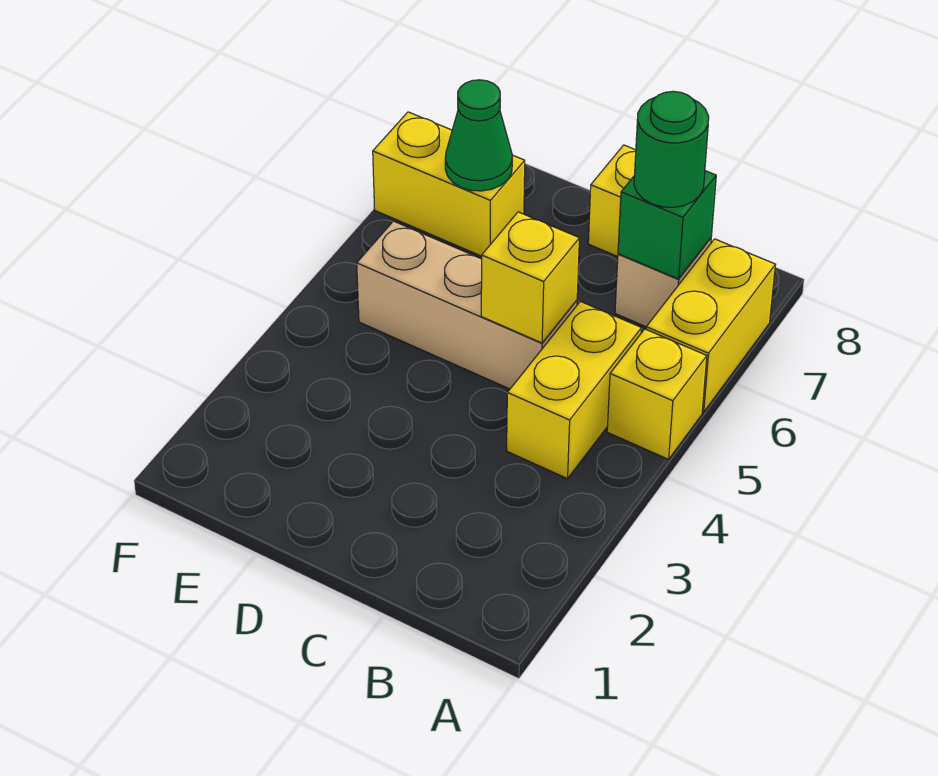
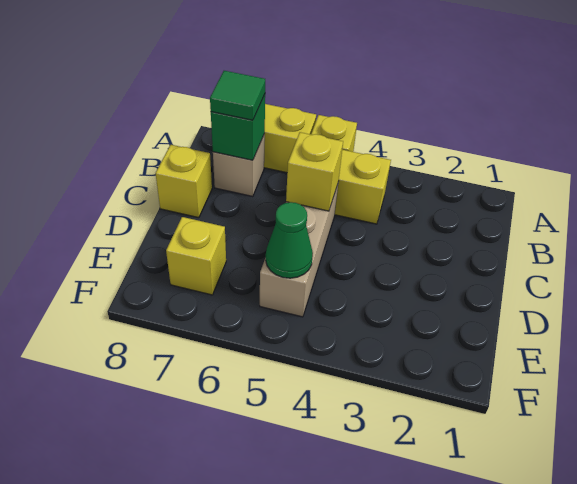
green round brick B7 level 3 -> green tile B7 level 3
yellow brick E7:F7 level 1 -> yellow brick E7 level 1
green cone E7 level 2 -> green cone E5 level 2

